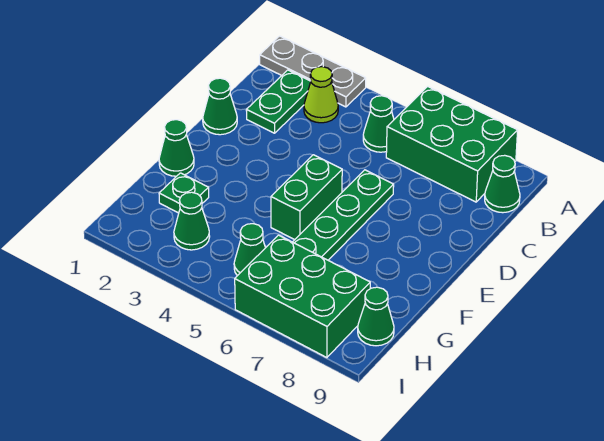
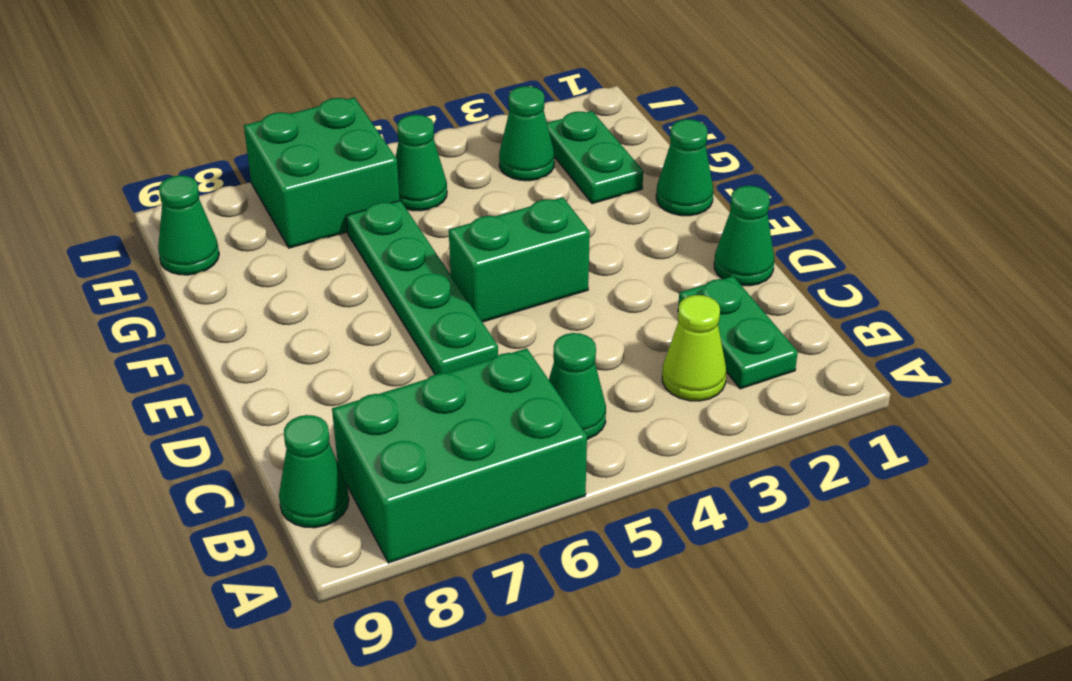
grey plate A1:A3 level 1 -> none
green brick E5:F5 level 1 -> green brick E4:E5 level 1
green plate G2 level 1 -> green plate G2:H2 level 1
green brick H6:I8 level 1 -> green brick H6:I7 level 1

